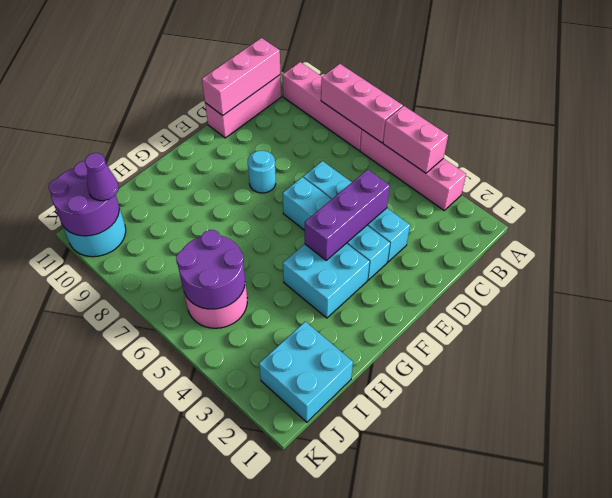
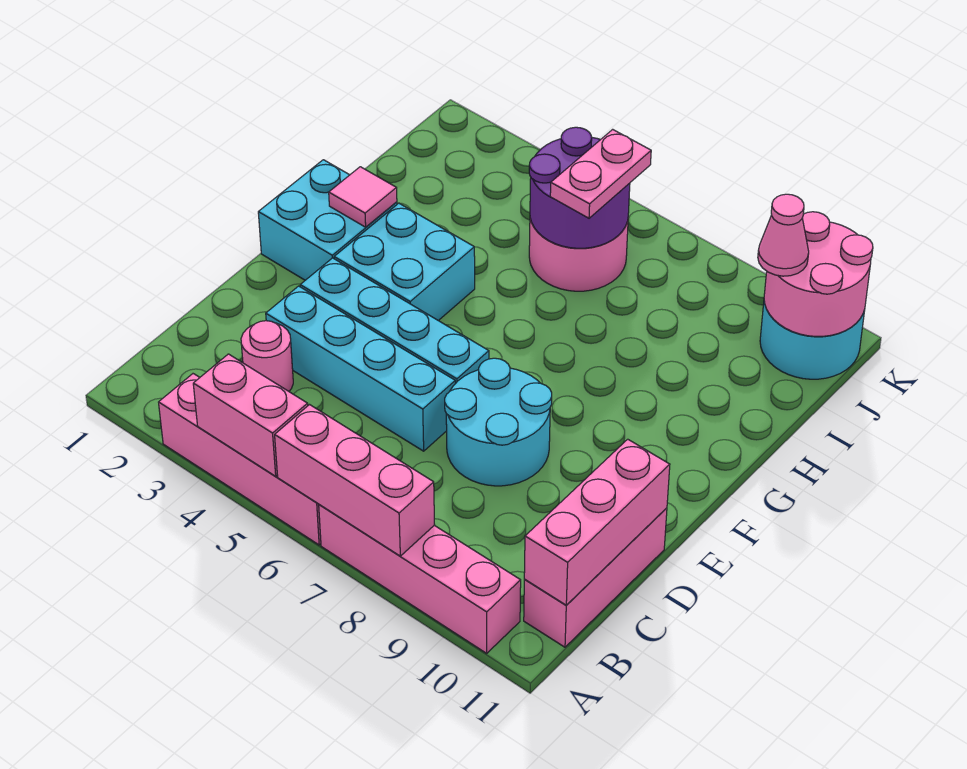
none -> pink round brick C3 level 1
purple brick D4:F4 level 2 -> none
cyan round brick E8 level 1 -> cyan round brick D7:E8 level 1
none -> pink tile G2 level 2
cyan brick I1:J2 level 1 -> cyan brick F1:G2 level 1
none -> pink plate I6:J6 level 3
purple round brick J10:K11 level 2 -> pink round brick J10:K11 level 2
purple cone J10 level 3 -> pink cone J10 level 3

